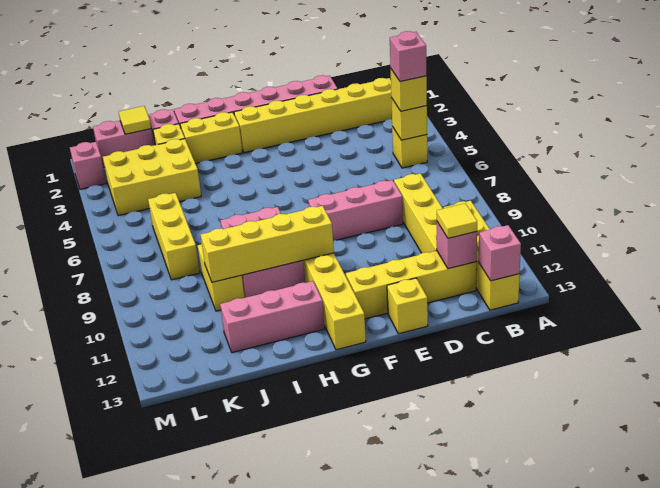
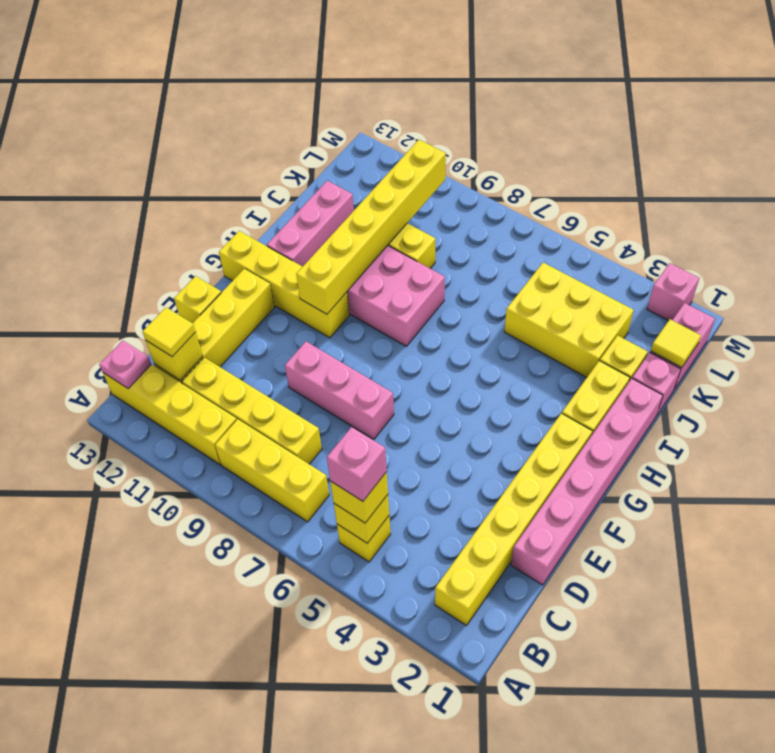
pink brick B13 level 2 -> pink plate B13 level 2
pink brick C12 level 2 -> yellow brick C12 level 2
pink brick D8:F8 level 1 -> pink brick E7:E9 level 1
yellow brick G10:J10 level 2 -> yellow brick G10:L10 level 2
yellow brick J3:L4 level 1 -> yellow brick J3:K5 level 1
yellow brick K6:K8 level 1 -> yellow brick B7:B9 level 1

